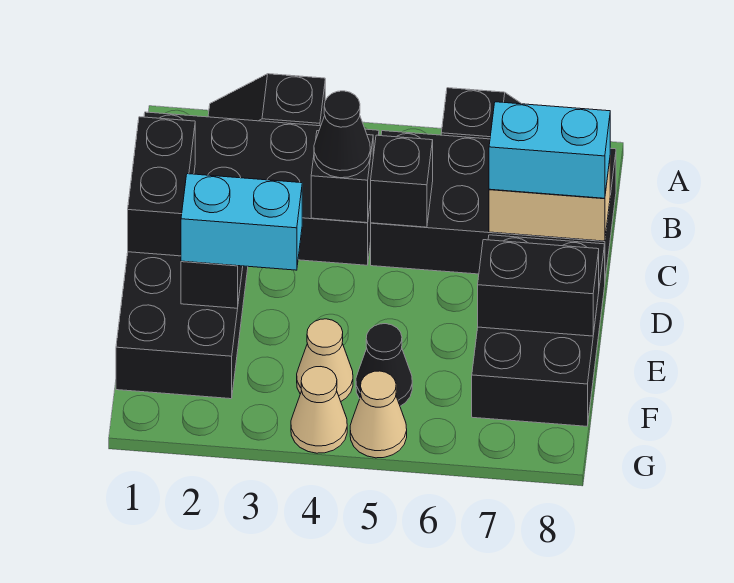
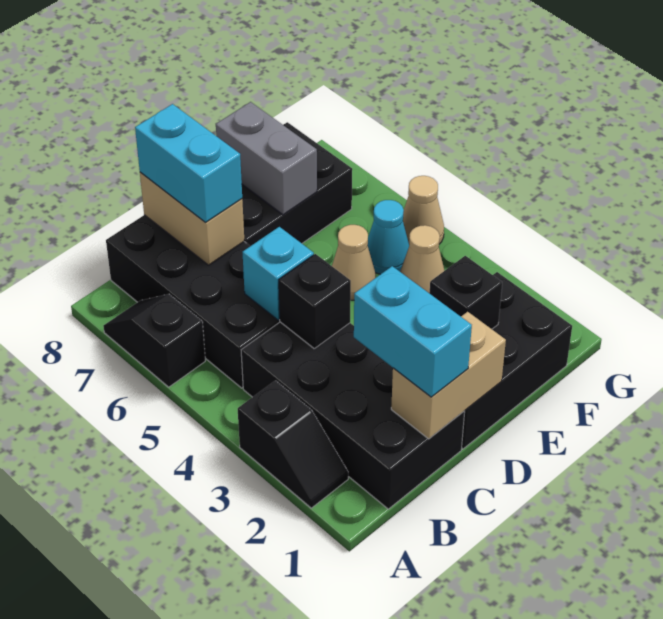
black brick C1:D1 level 2 -> tan brick C1:D1 level 2
black cone C4 level 3 -> none
black brick C5 level 2 -> cyan brick C5 level 2
cyan brick E2:E3 level 3 -> cyan brick C1:C2 level 3
black brick E7:E8 level 2 -> grey brick E7:E8 level 2
black cone F5 level 1 -> cyan cone F5 level 1
tan cone G4 level 1 -> tan cone E5 level 1

